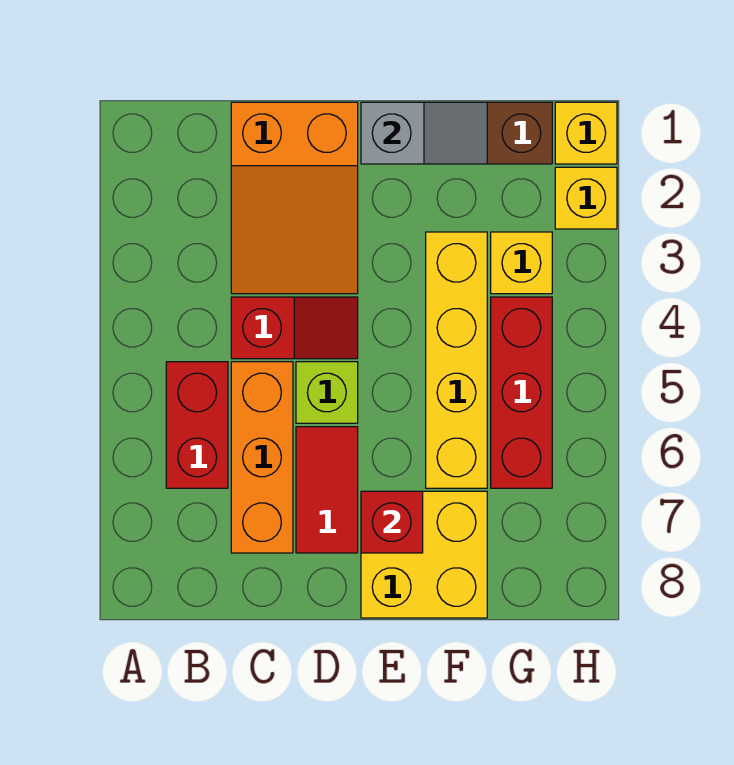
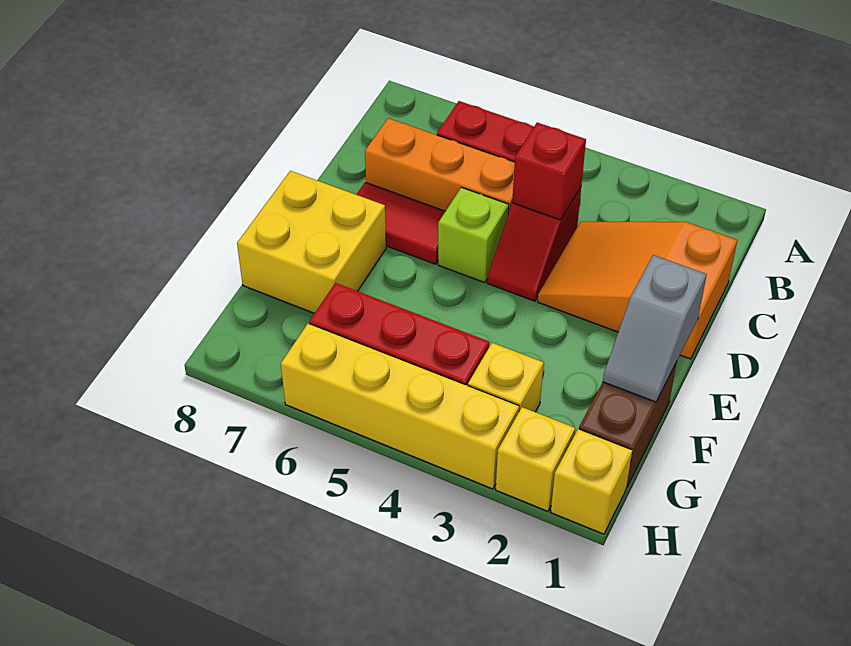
red brick E7 level 2 -> red brick C4 level 2
yellow brick F3:F6 level 1 -> yellow brick H3:H6 level 1

